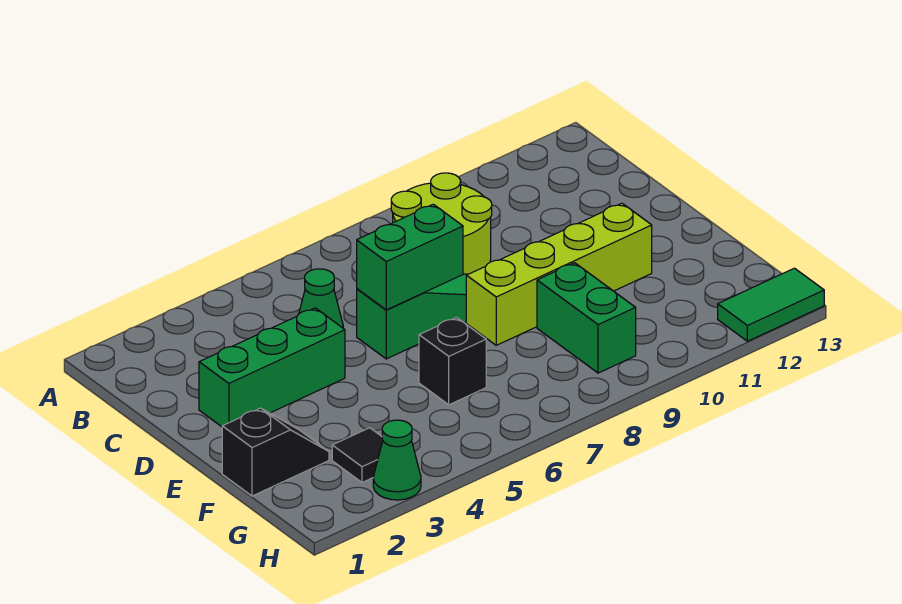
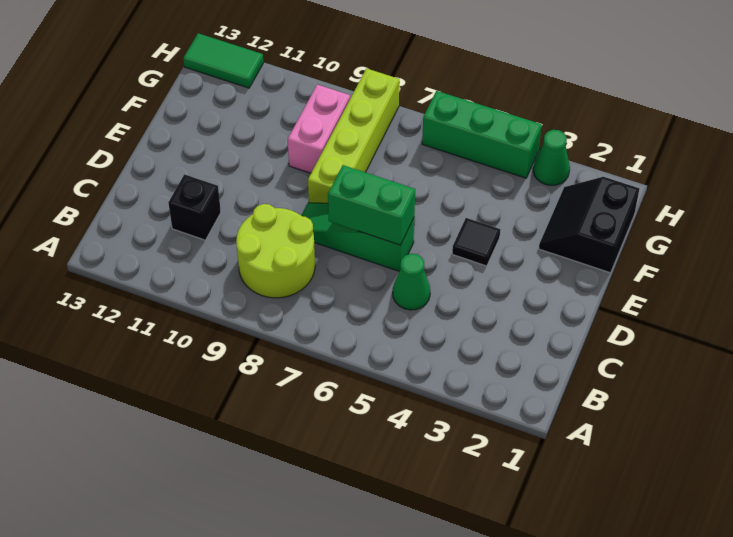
green brick D2:D4 level 1 -> green brick H4:H6 level 1
lime brick E8:E11 level 1 -> lime brick E8:H8 level 1
black slope F1:F2 level 1 top 1 -> black slope F1:G2 level 1 top 1
black brick F6 level 1 -> black brick C11 level 1
green brick F9:G9 level 1 -> pink brick F9:G9 level 1
black tile G3 level 1 -> black tile E4 level 1

